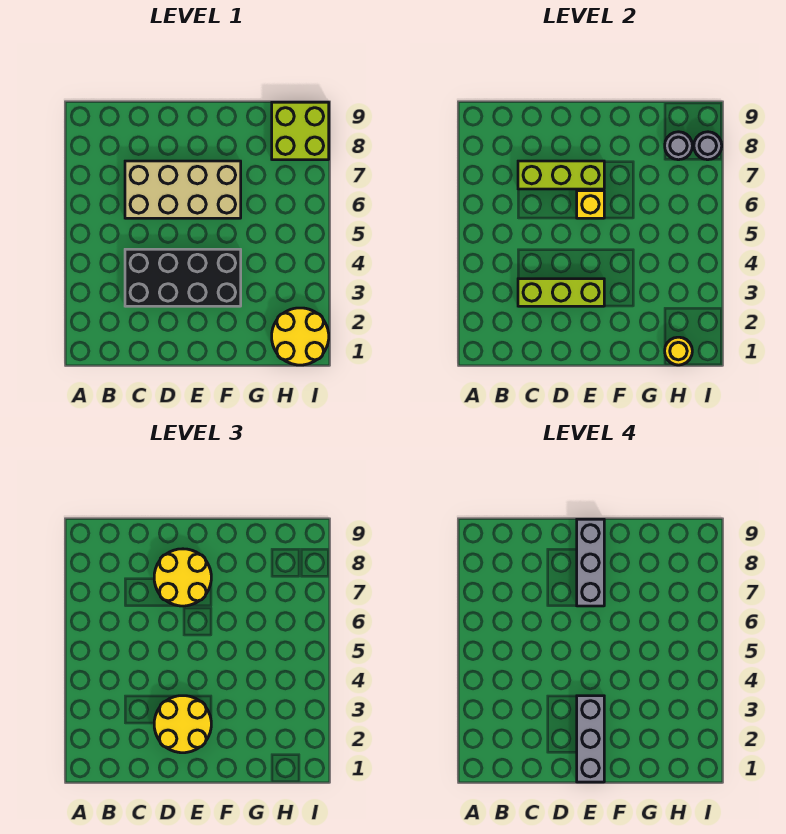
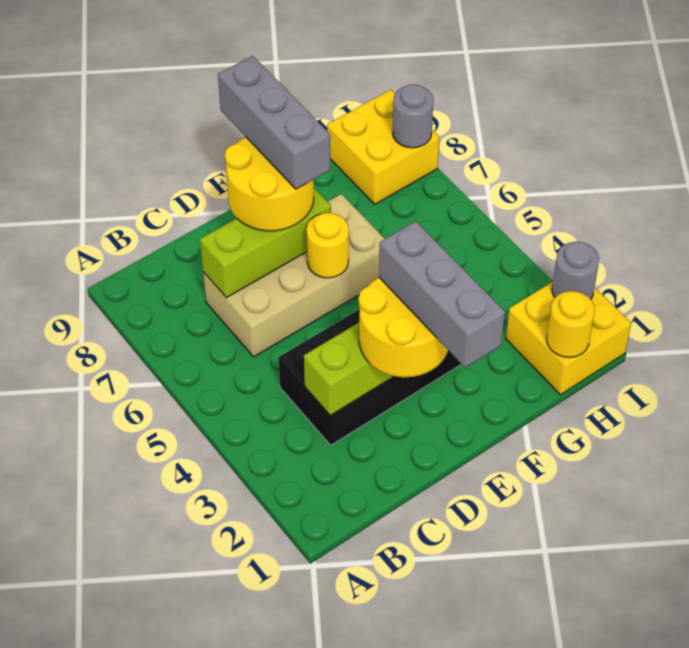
yellow brick E6 level 2 -> yellow round brick E6 level 2
yellow round brick H1:I2 level 1 -> yellow brick H1:I2 level 1
lime brick H8:I9 level 1 -> yellow brick H8:I9 level 1
grey round brick H8 level 2 -> grey round brick I2 level 2

